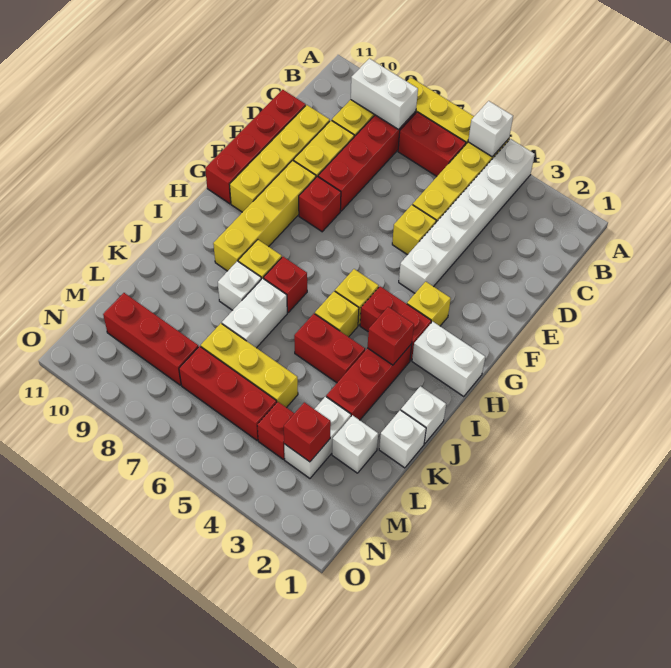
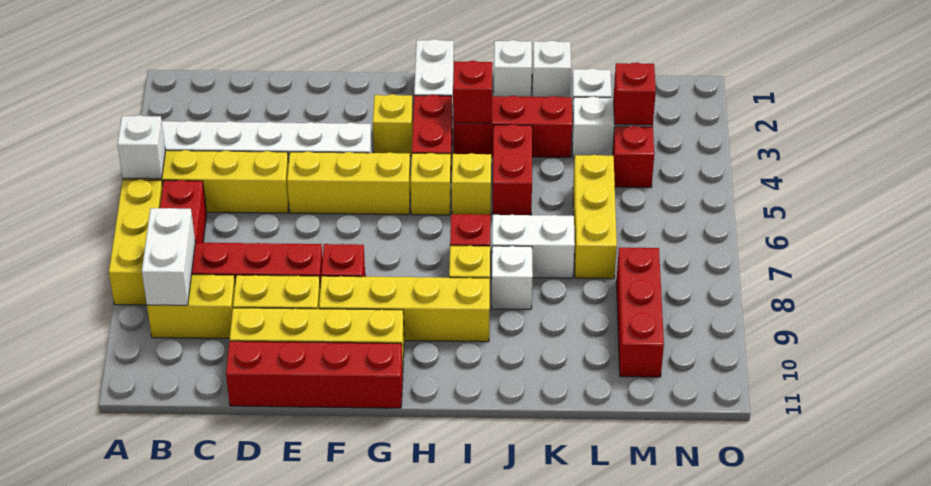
yellow brick E5 level 1 -> yellow brick E5:G5 level 1
red brick M5:M7 level 1 -> none

